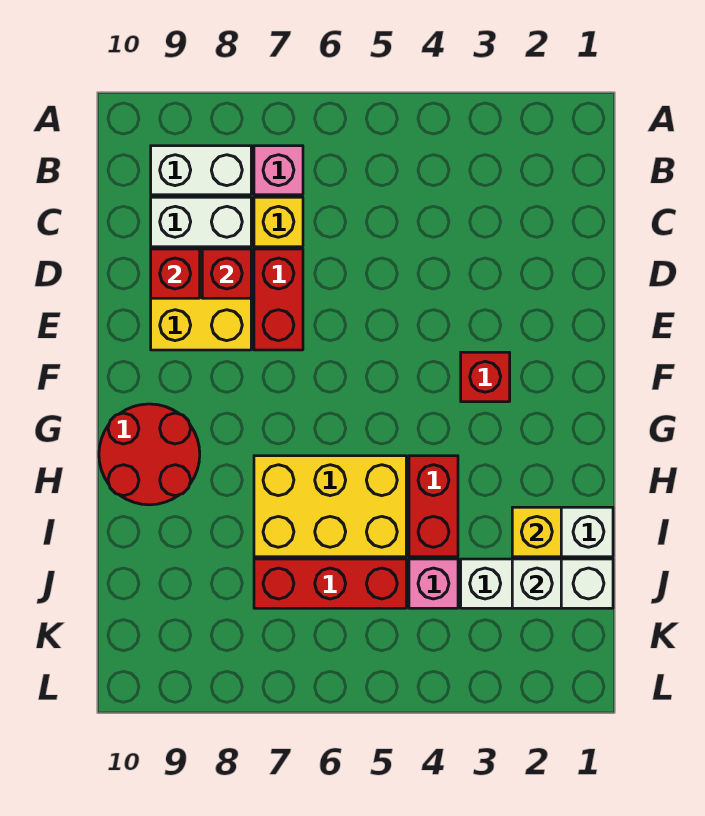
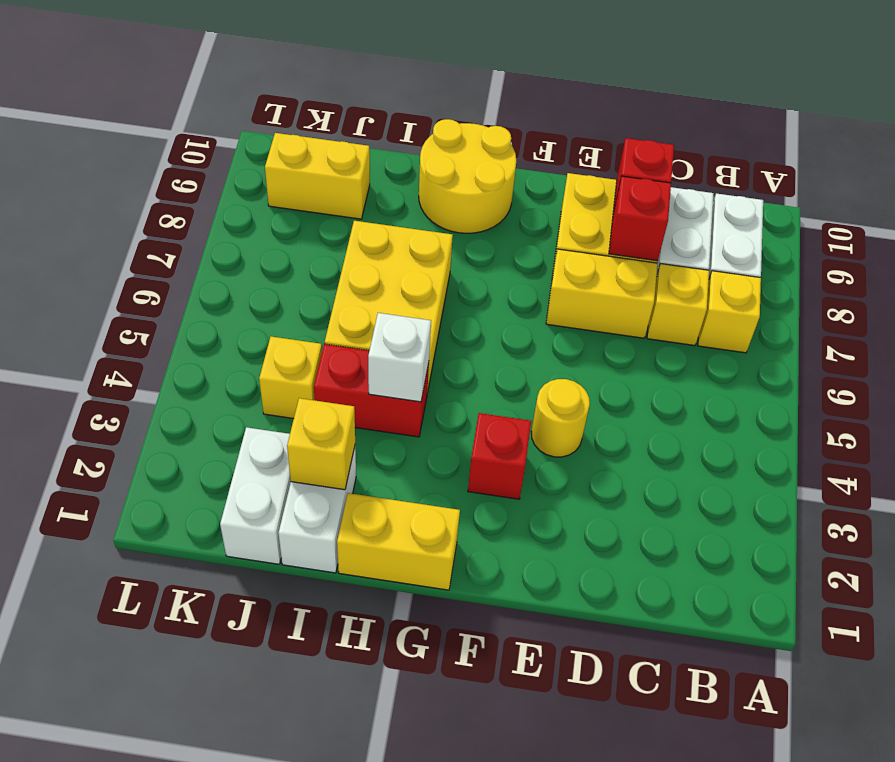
pink brick B7 level 1 -> yellow brick B7 level 1
red brick D7:E7 level 1 -> yellow brick D7:E7 level 1
none -> yellow round brick E4 level 1
none -> yellow brick G1:H1 level 1
red round brick G9:H10 level 1 -> yellow round brick G9:H10 level 1
white brick J1:J3 level 1 -> white brick J1:J2 level 1
white brick J2 level 2 -> white brick H4 level 2
pink brick J4 level 1 -> yellow brick J4 level 1
red brick J5:J7 level 1 -> none
none -> yellow brick J9:K9 level 1

